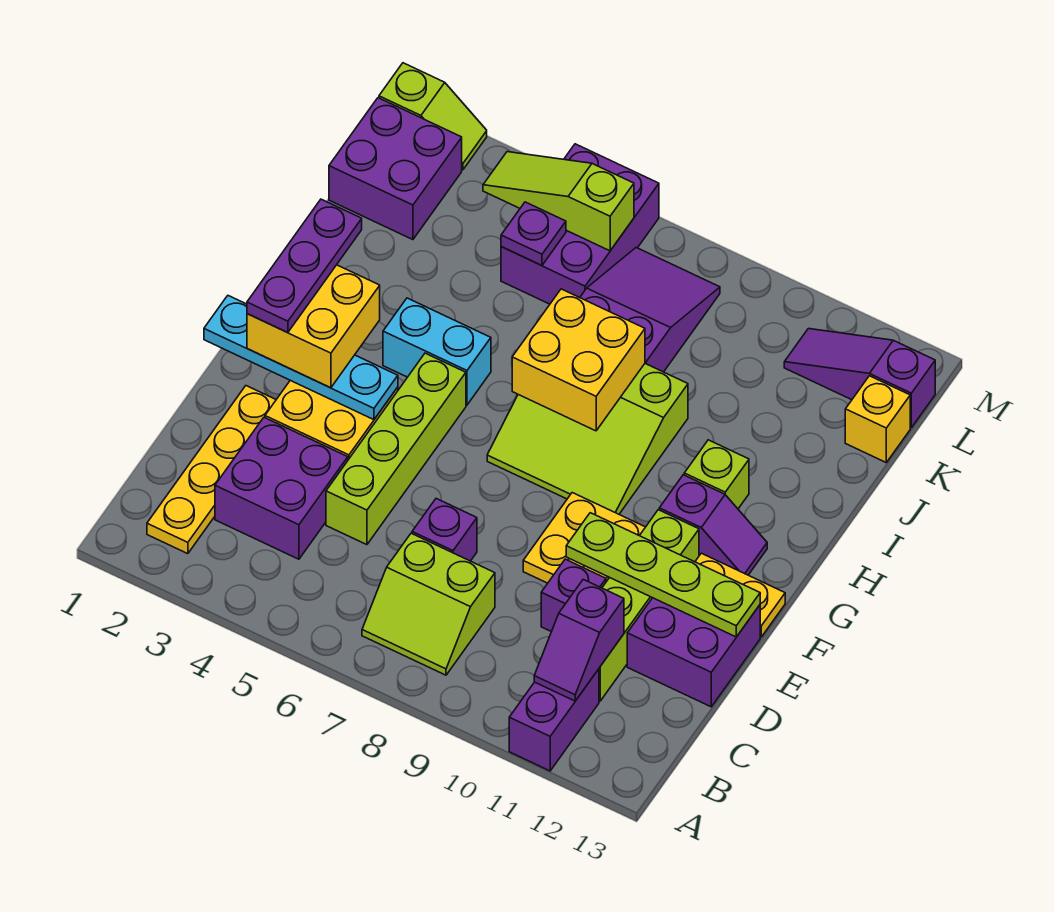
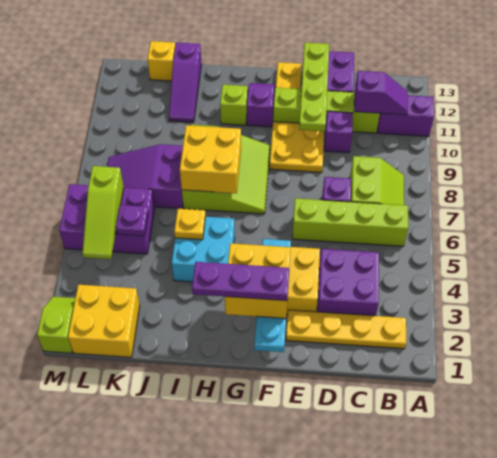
lime brick D5:G5 level 1 -> lime brick B6:E6 level 1
cyan brick H4:H5 level 1 -> cyan brick H4:I5 level 1
none -> yellow plate I5 level 2
purple brick K1:L2 level 1 -> yellow brick K1:L2 level 1
purple slope L11:L13 level 1 top 13 -> purple slope J11:J13 level 1 top 13

